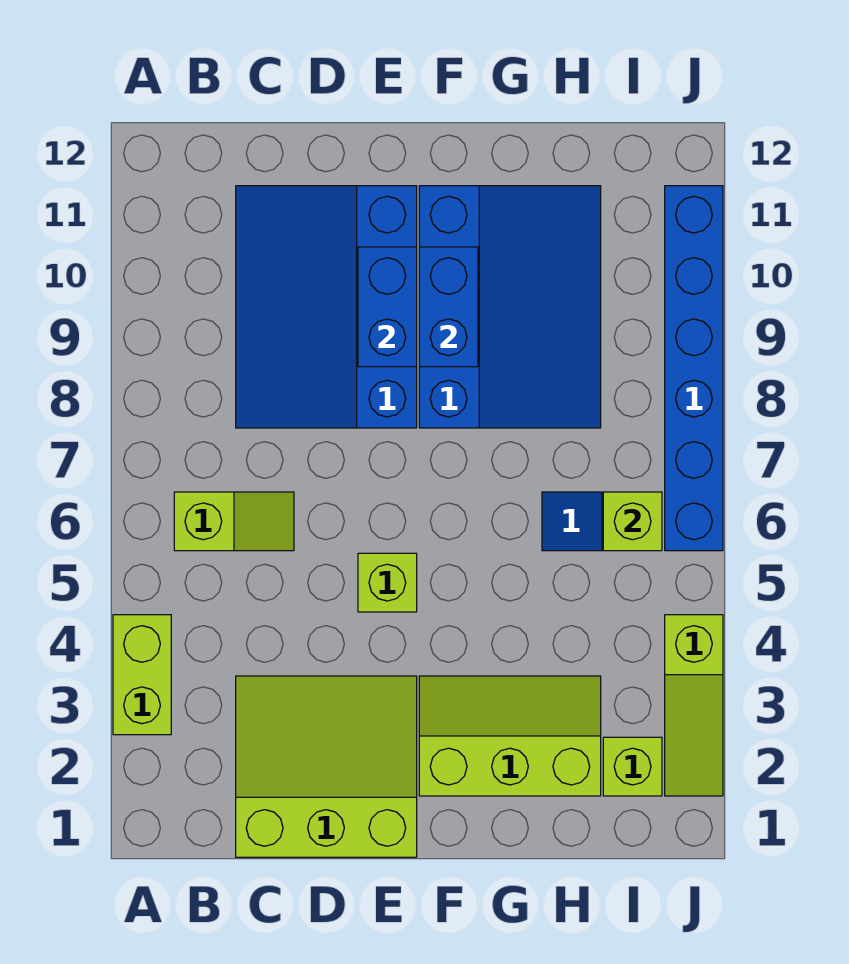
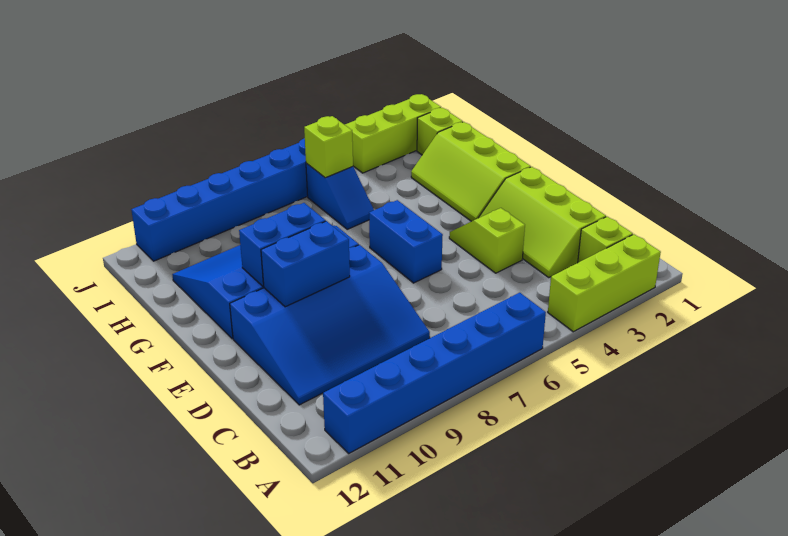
lime brick A3:A4 level 1 -> lime brick A2:A4 level 1
none -> blue brick A6:A11 level 1
lime slope B6:C6 level 1 top B -> lime slope D4:E4 level 1 top D
lime slope C1:E3 level 1 top 1 -> lime slope C2:E3 level 1 top 2
lime brick E5 level 1 -> lime brick B2 level 1
none -> blue brick E6:F6 level 1
lime slope J2:J4 level 1 top 4 -> lime brick J2:J4 level 1

